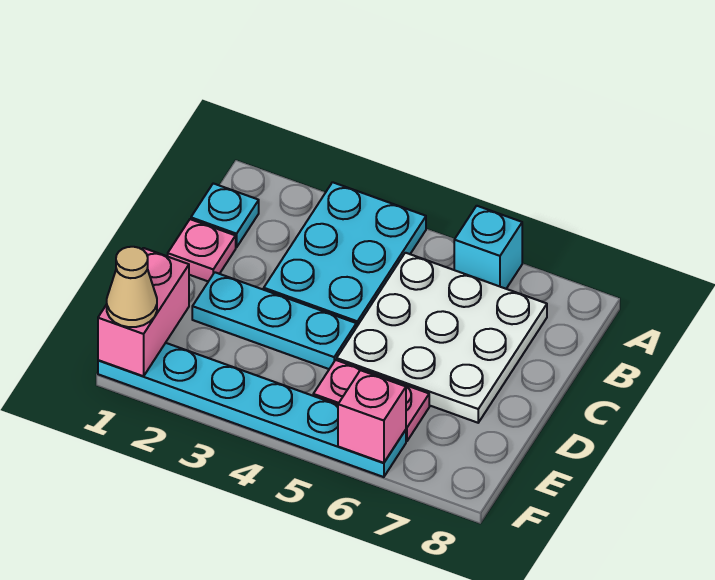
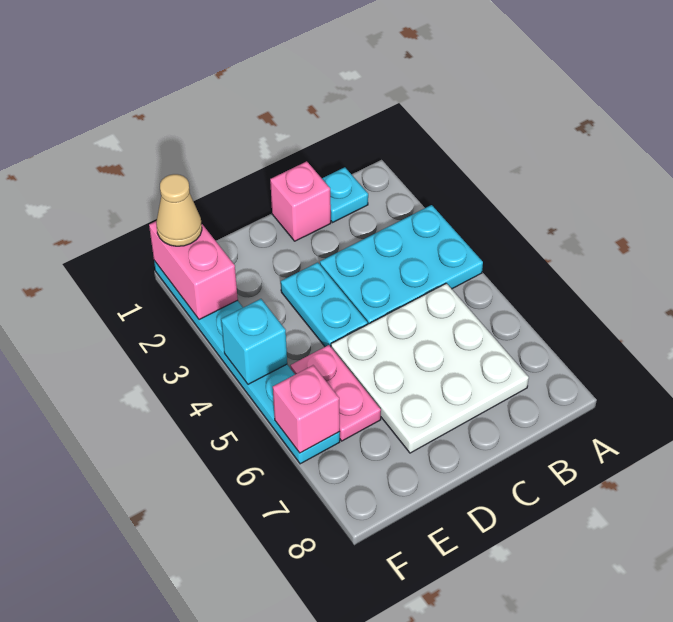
cyan brick A6 level 1 -> cyan brick F4 level 2
pink plate C1 level 1 -> pink brick C1 level 1
cyan plate D2:D4 level 1 -> cyan plate D3:D4 level 1
pink brick E1:F1 level 2 -> pink brick F1:F2 level 2

